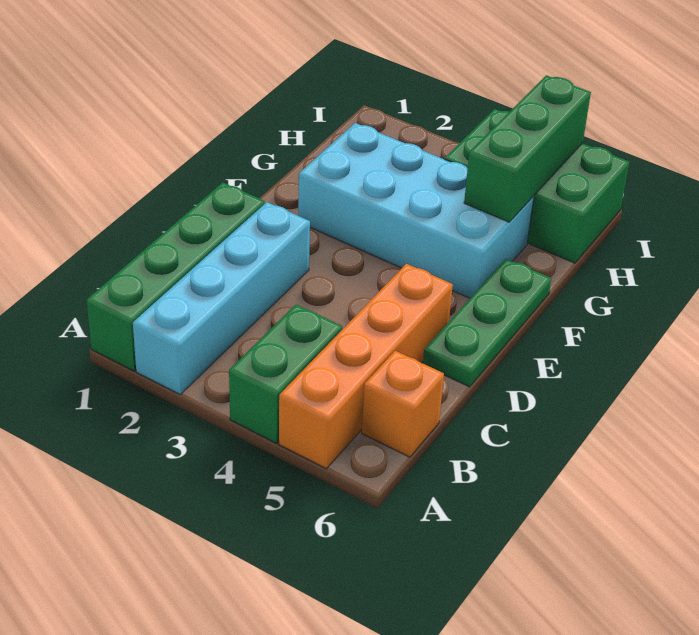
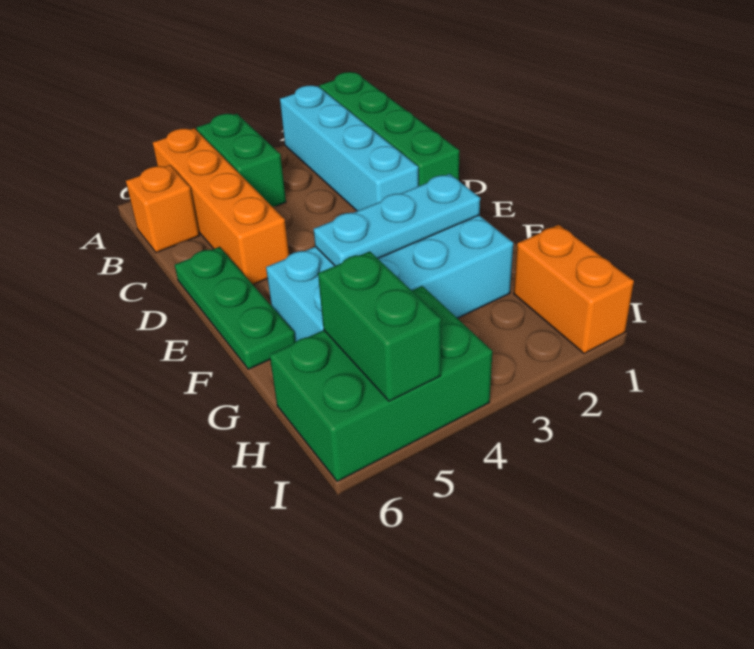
none -> cyan plate F2:F4 level 2
green brick G5:I5 level 2 -> green brick H5:I5 level 2
none -> orange brick H1:I1 level 1

